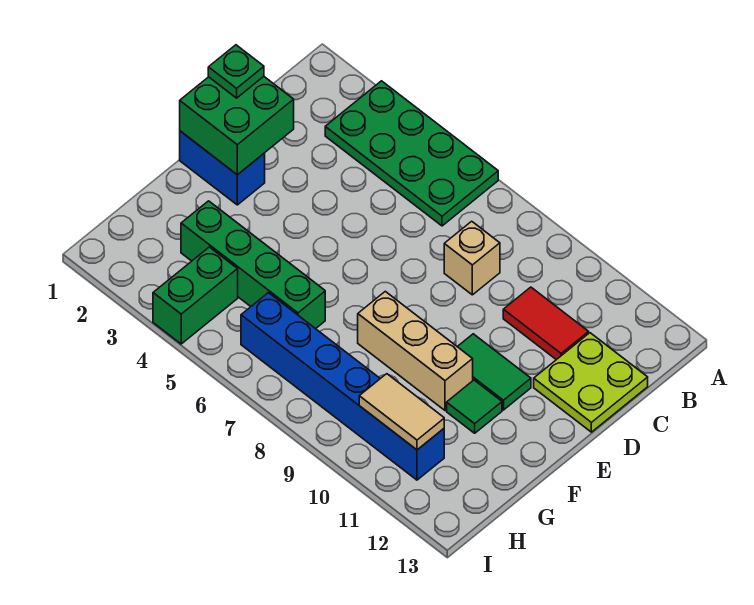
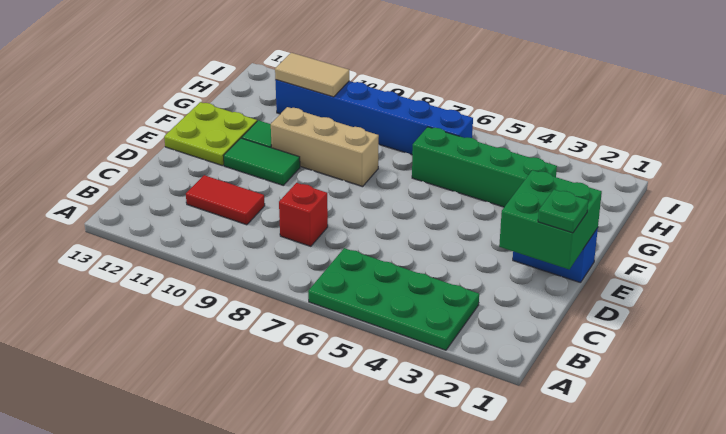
tan brick C8 level 1 -> red brick C8 level 1
lime plate C12:D13 level 1 -> lime plate E12:F13 level 1
green brick H4:I4 level 1 -> none

